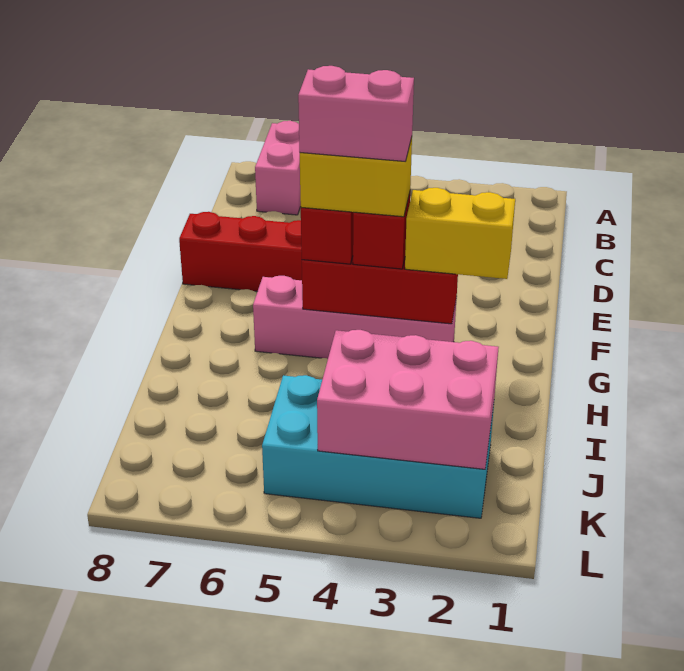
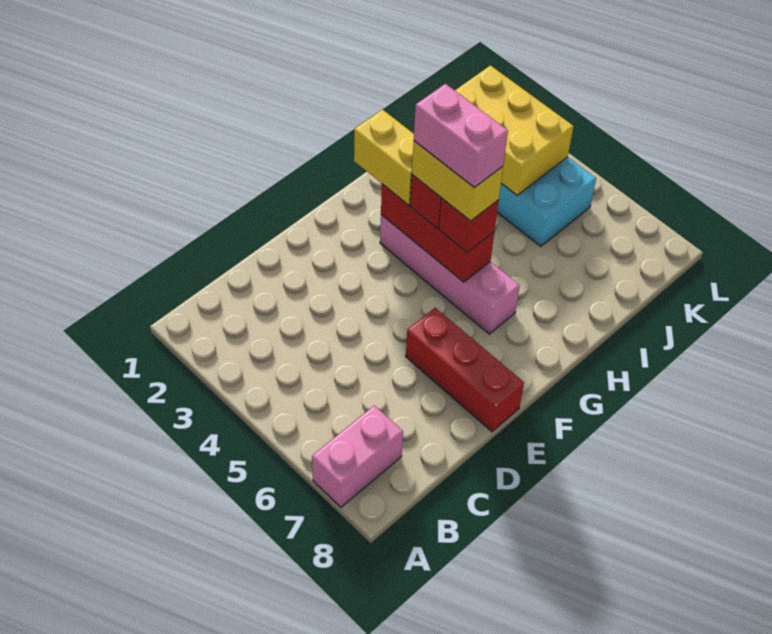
pink brick J2:K4 level 2 -> yellow brick J2:K4 level 2

